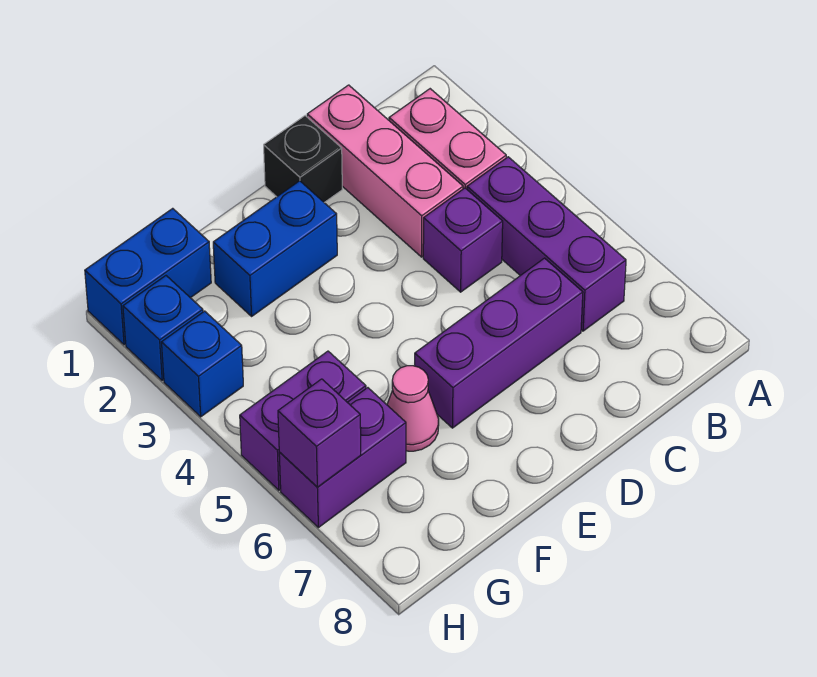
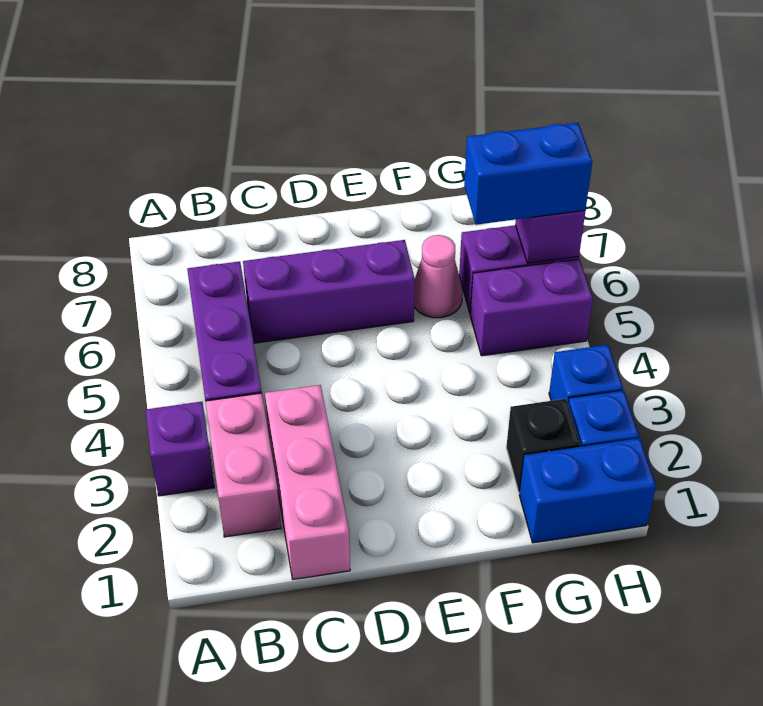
purple brick C4 level 1 -> purple brick A3 level 1
black brick D1 level 1 -> black brick G2 level 1
blue brick E2:F2 level 1 -> blue brick G6:H6 level 3

